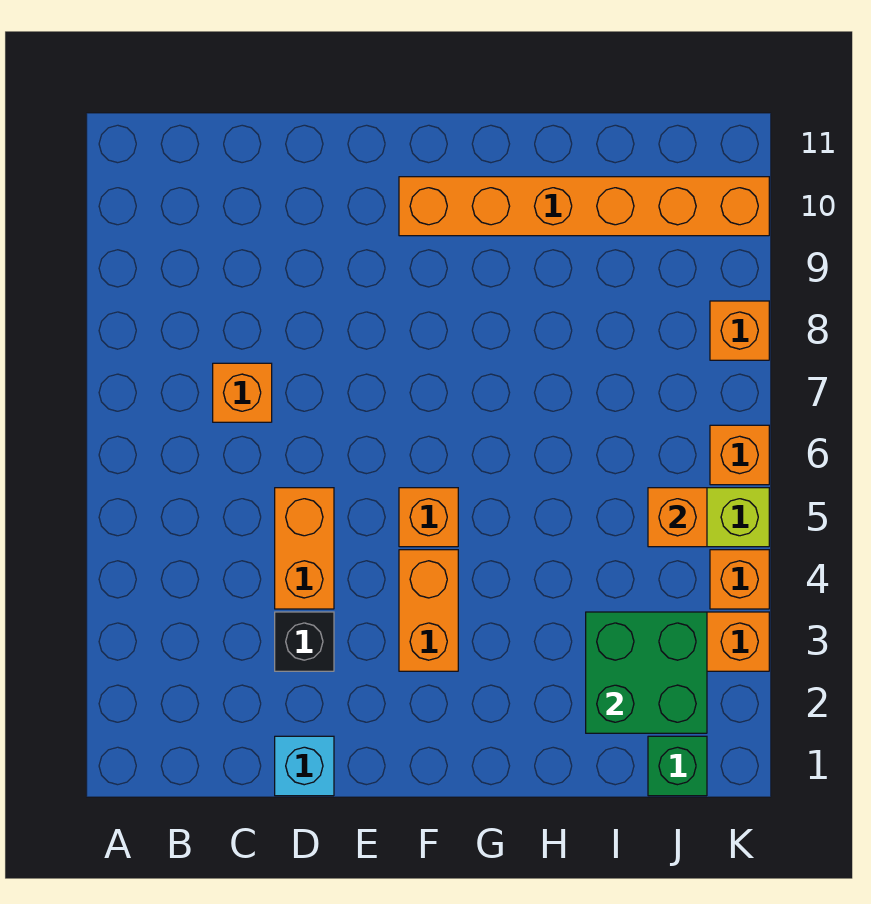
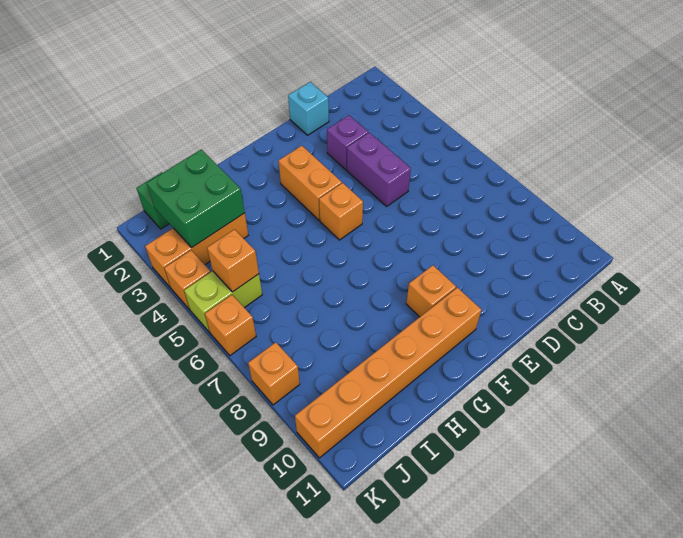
orange brick C7 level 1 -> orange brick F9 level 1
black brick D3 level 1 -> purple brick D3 level 1
orange brick D4:D5 level 1 -> purple brick D4:D5 level 1

